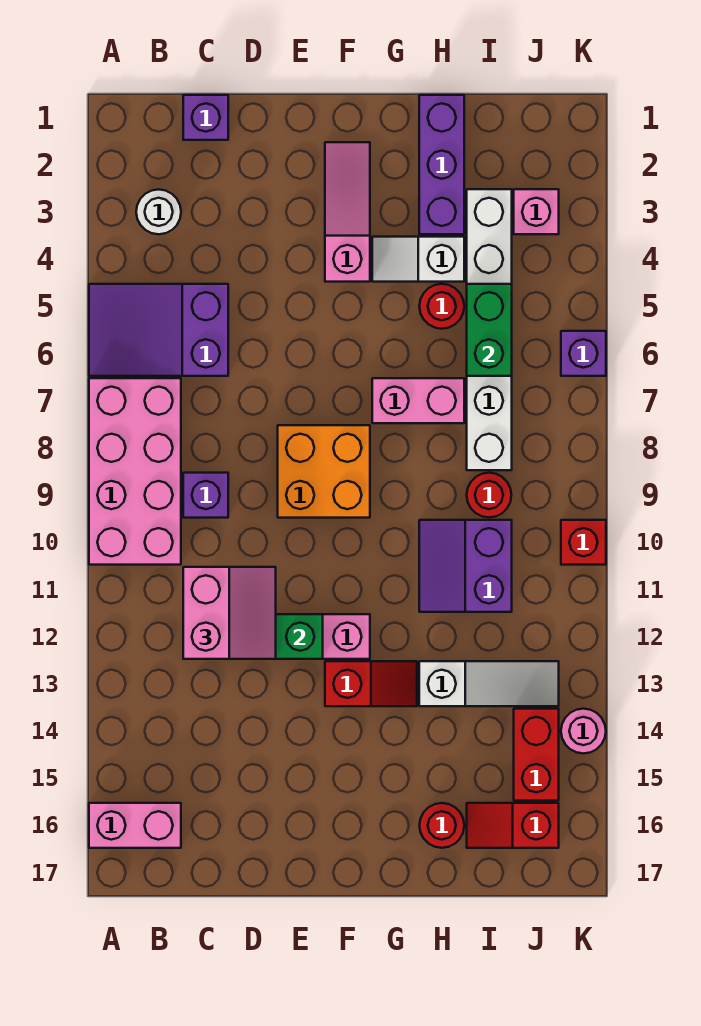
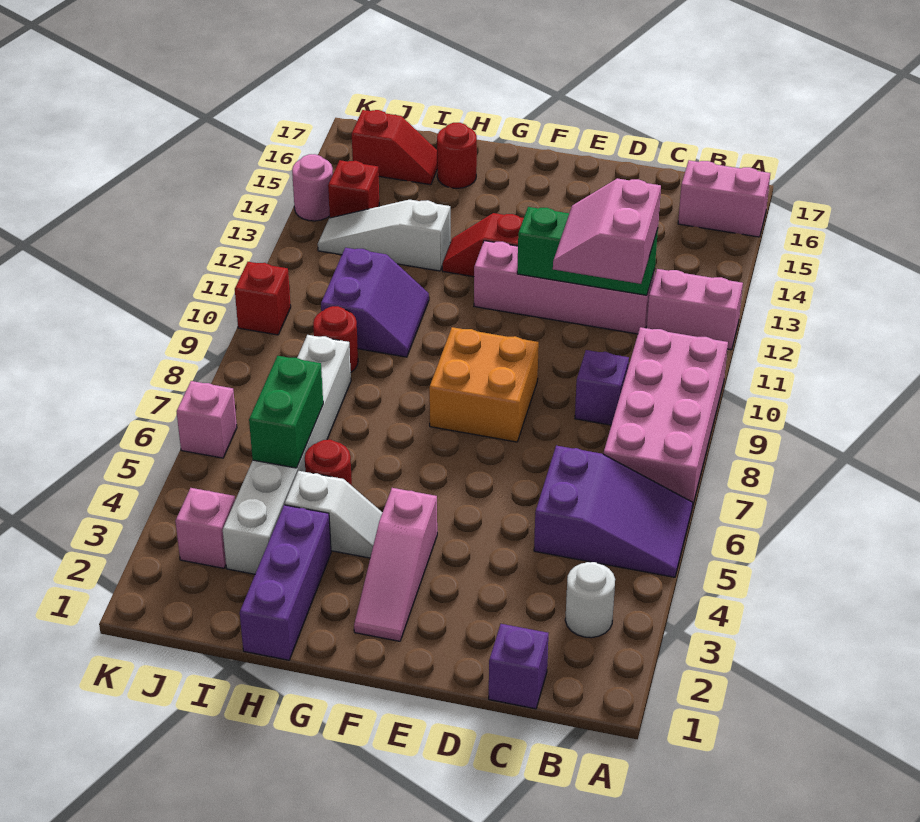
pink brick G7:H7 level 1 -> pink brick A12:B12 level 1
red brick J14:J15 level 1 -> red brick J14 level 1
purple brick K6 level 1 -> pink brick K6 level 1

